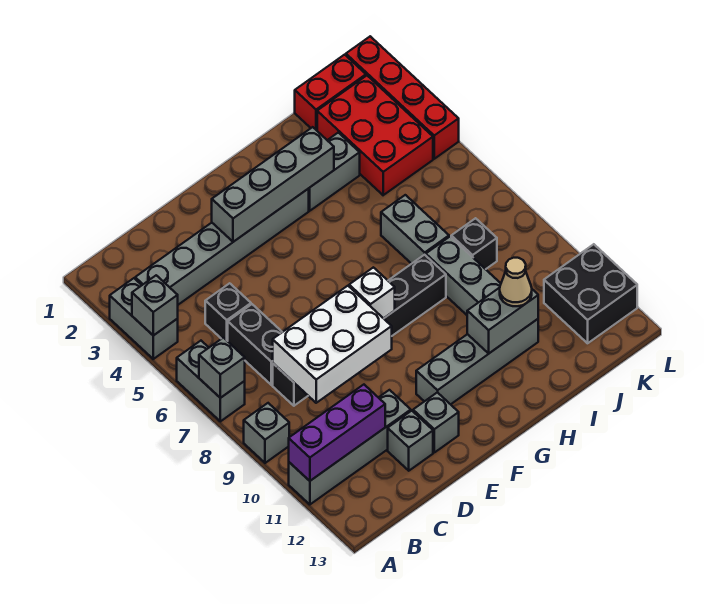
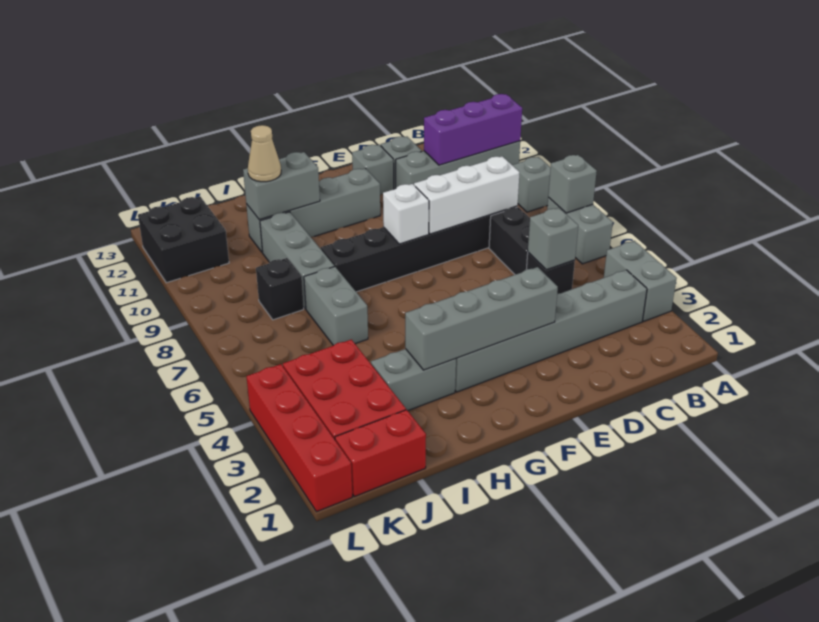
grey brick A4 level 2 -> grey brick C5 level 2
white brick C8:E9 level 2 -> white brick C8:E8 level 2

